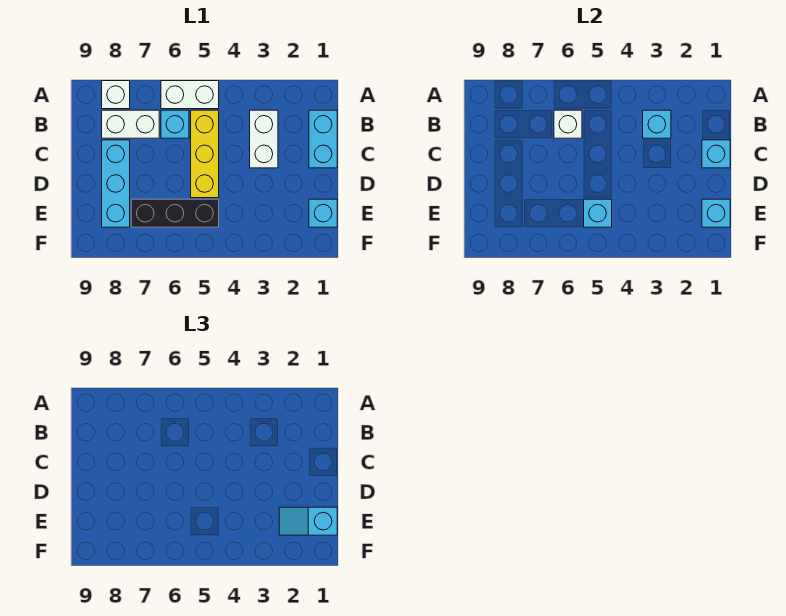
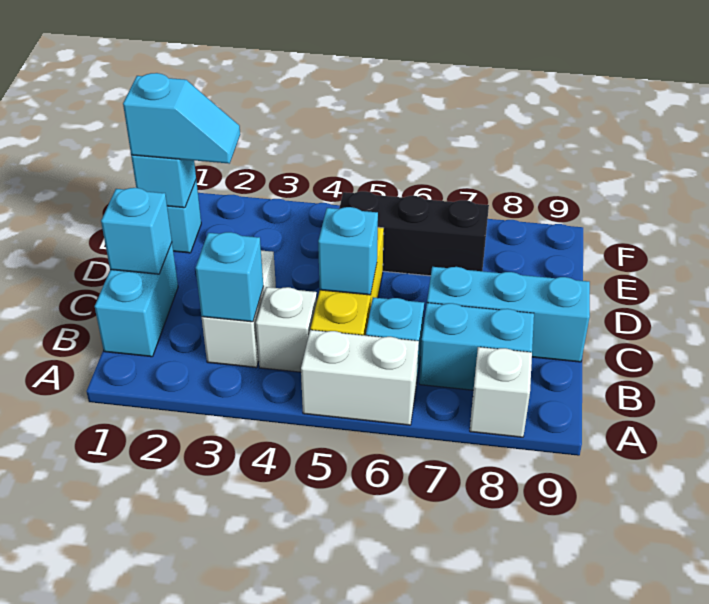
white brick B6 level 2 -> white brick B4 level 1
white brick B7:B8 level 1 -> cyan brick B7:B8 level 1
cyan brick C8:E8 level 1 -> cyan brick C7:C9 level 1
cyan brick E5 level 2 -> cyan brick C5 level 2

